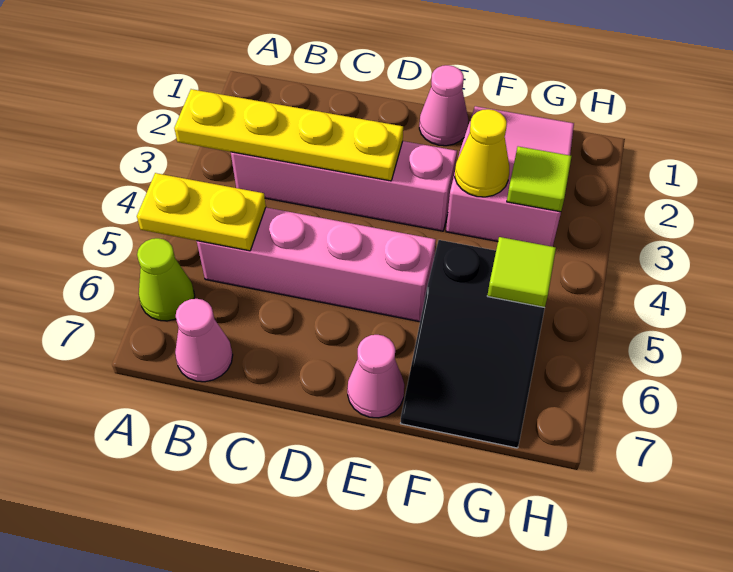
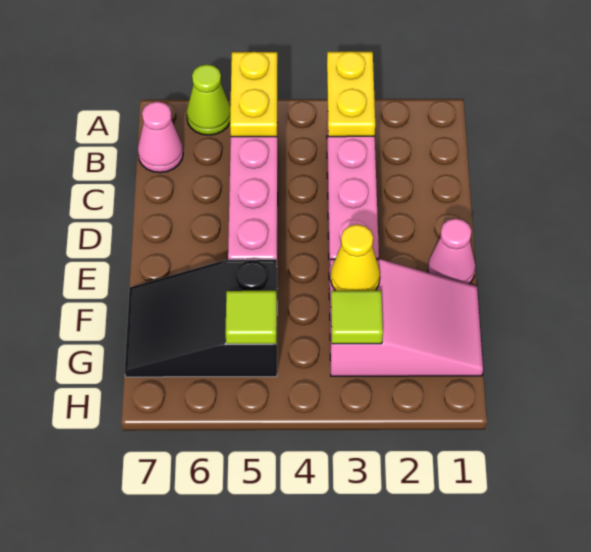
yellow plate A3:D3 level 2 -> yellow plate A3:B3 level 2
pink cone E7 level 1 -> none

